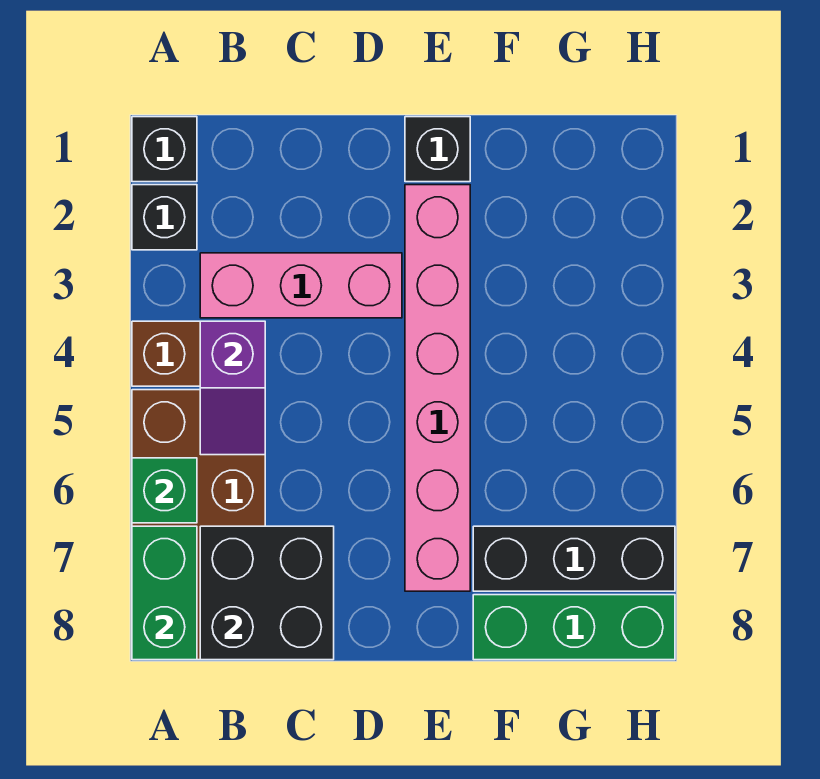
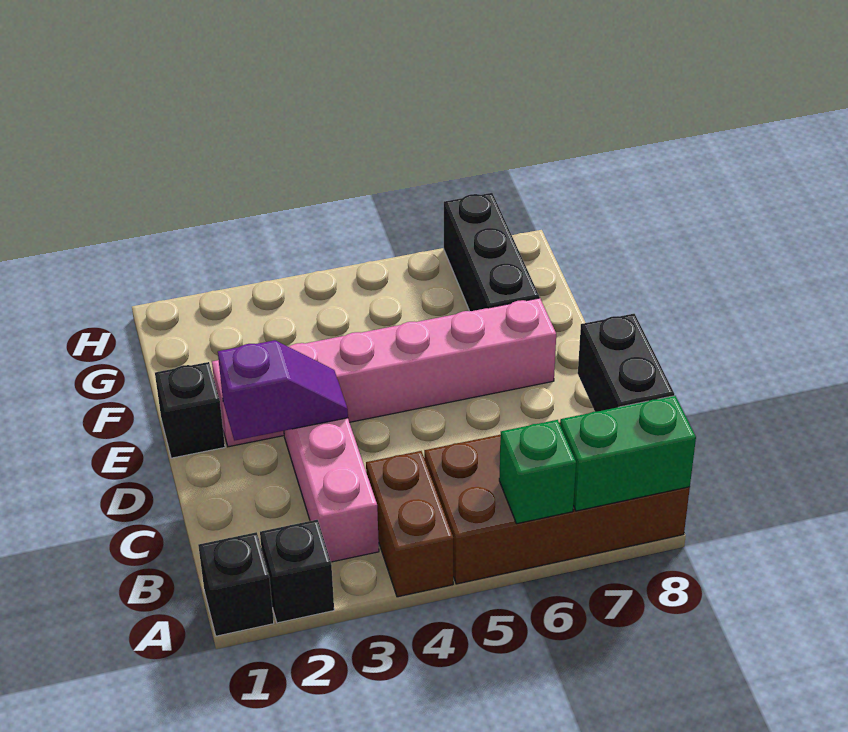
purple slope B4:B5 level 2 top 4 -> purple slope D2:D3 level 2 top 2
black brick B7:C8 level 2 -> black brick B8:C8 level 2
green brick F8:H8 level 1 -> none

